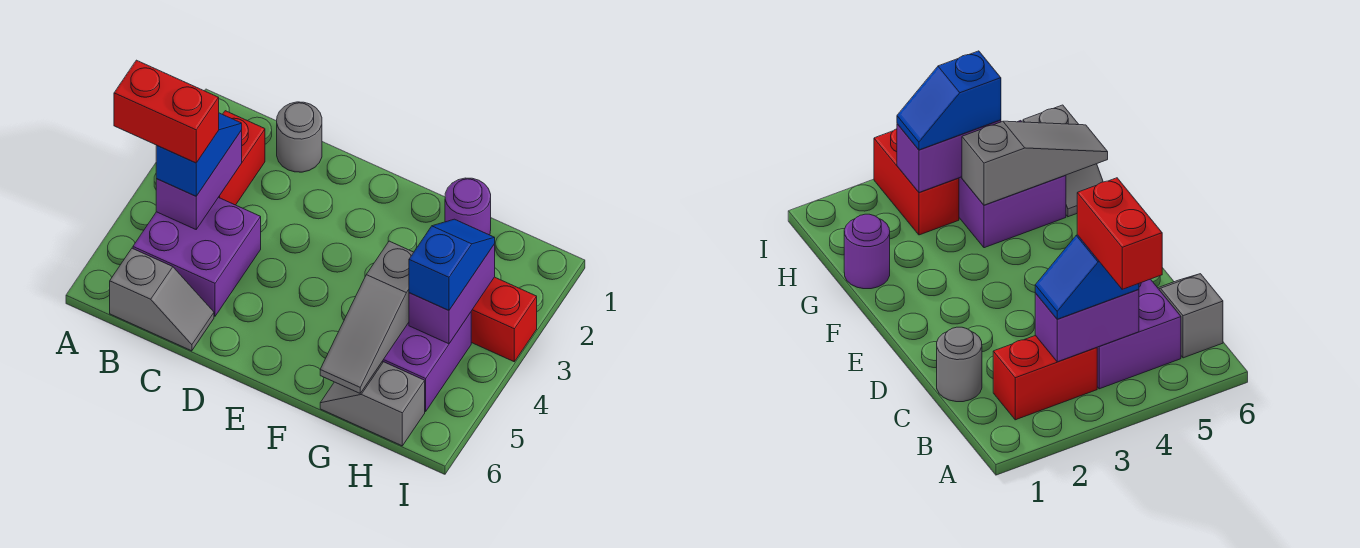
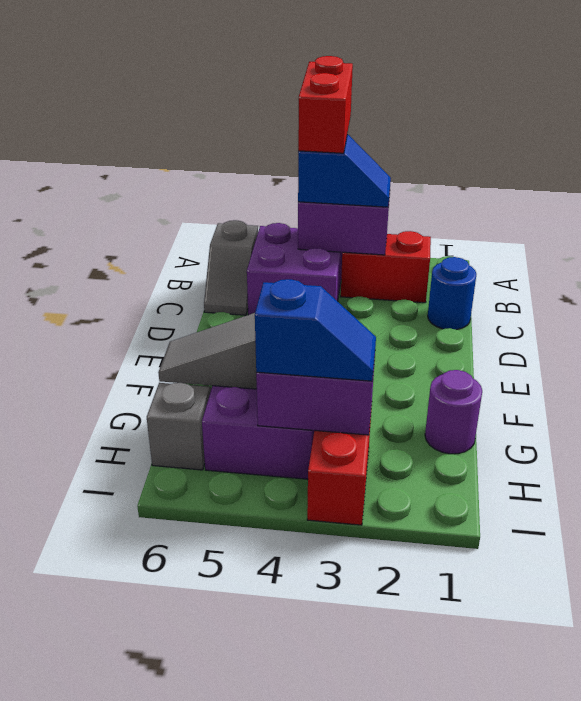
grey round brick C1 level 1 -> blue round brick C1 level 1

